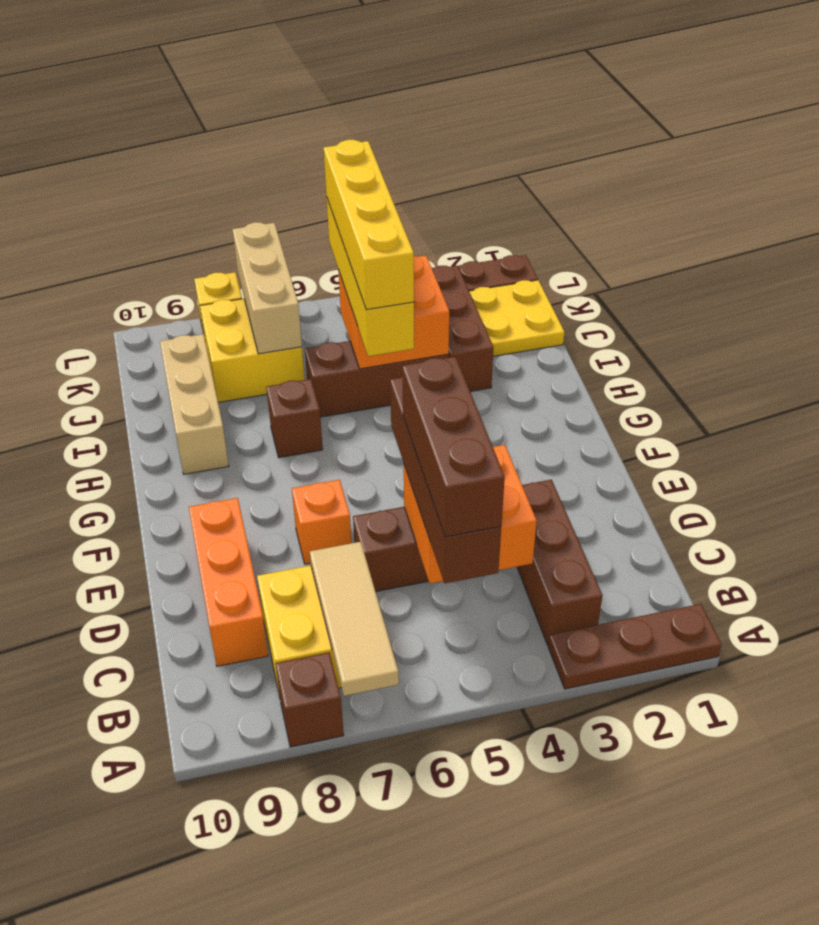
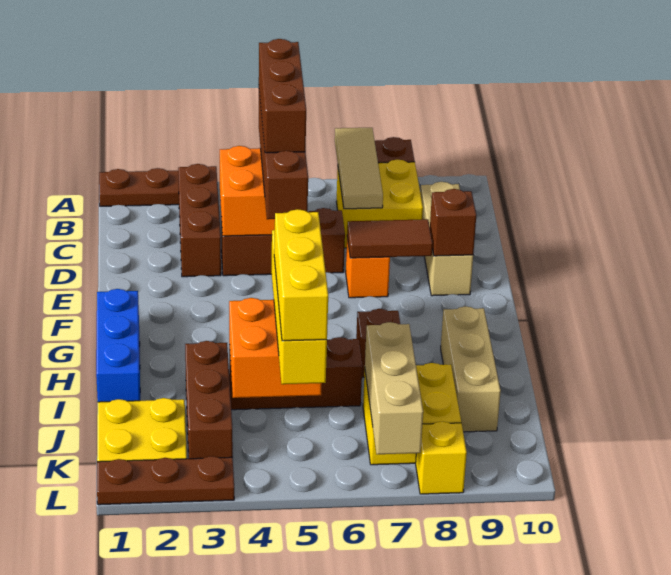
orange brick C9:E9 level 1 -> tan brick C9:E9 level 1
none -> brown tile E7:E8 level 2
none -> brown brick E9 level 2
none -> blue brick G1:I1 level 1
yellow brick H5:K5 level 4 -> yellow brick I5:K5 level 4

